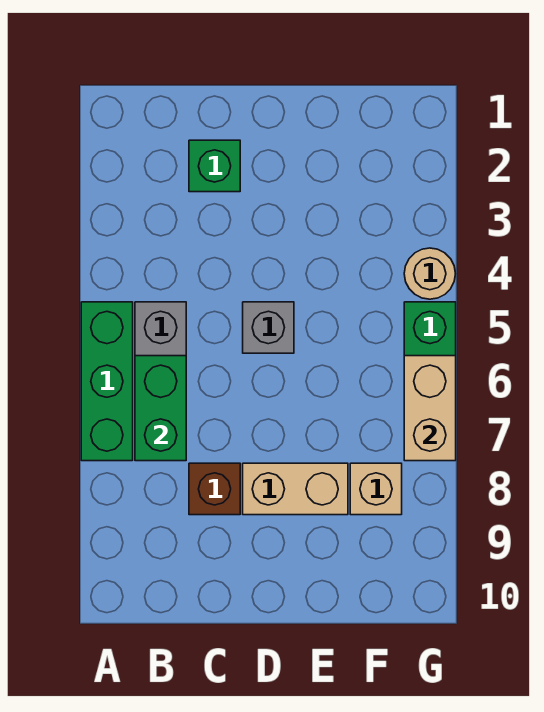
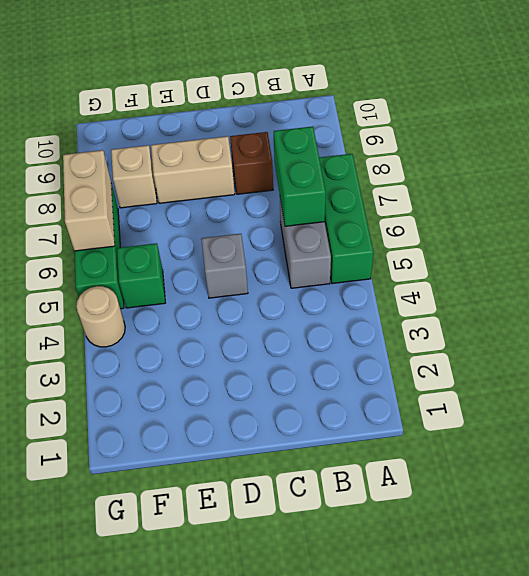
green brick C2 level 1 -> green brick F5 level 1

